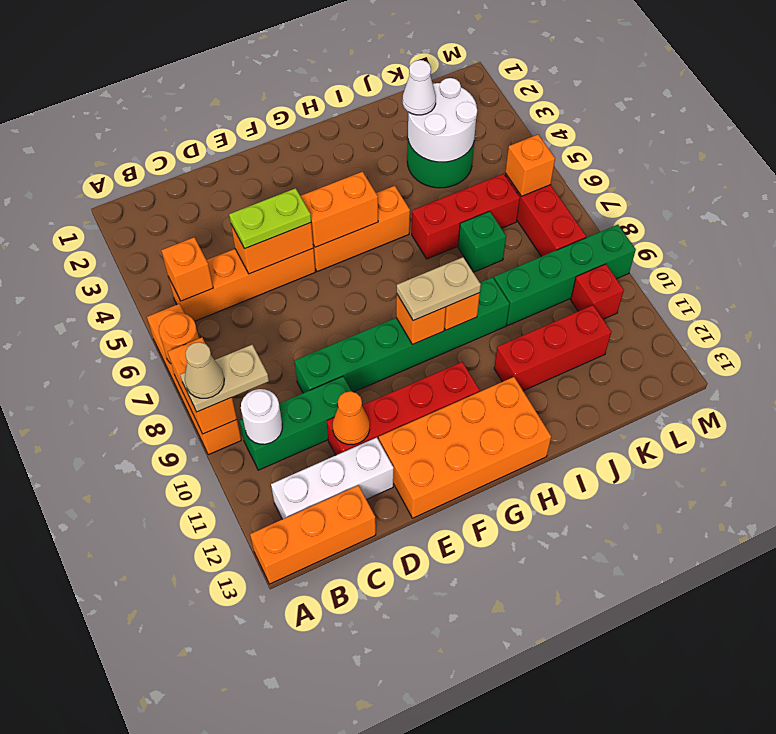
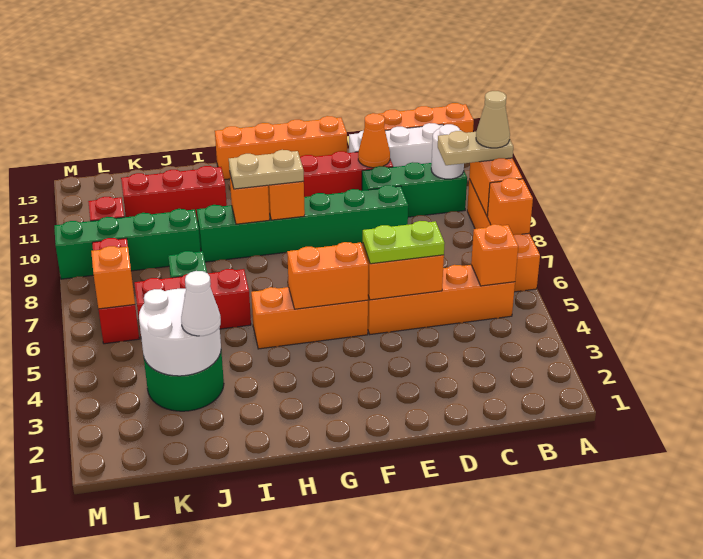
orange round brick A7 level 2 -> orange brick A7 level 2
orange brick E12:H13 level 1 -> orange brick E13:H13 level 1

